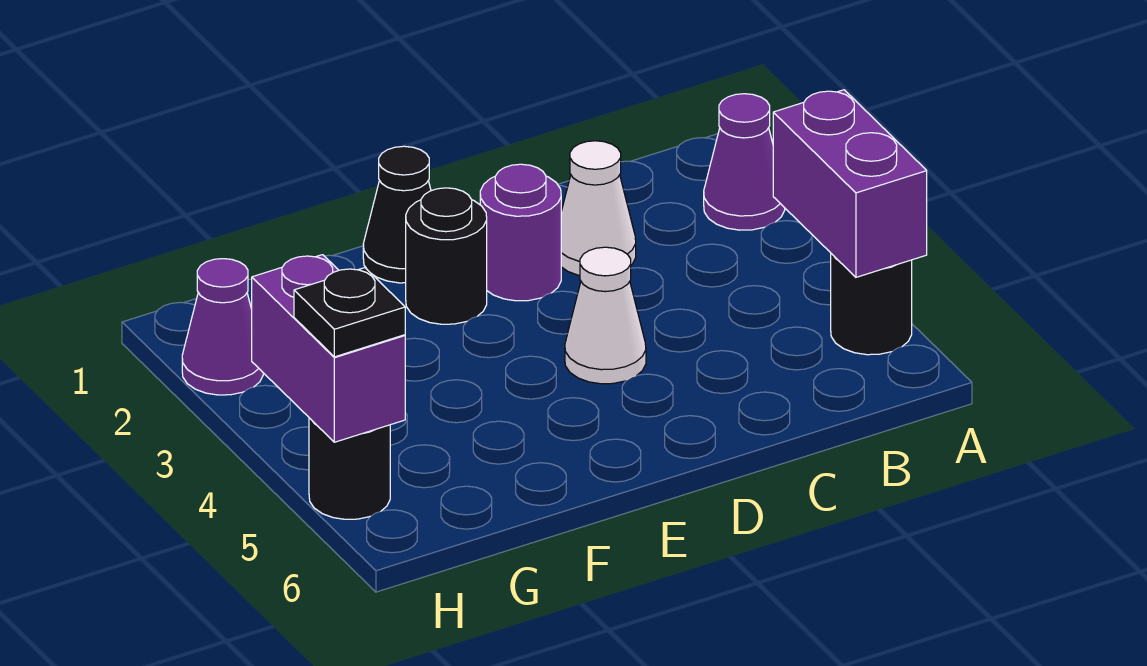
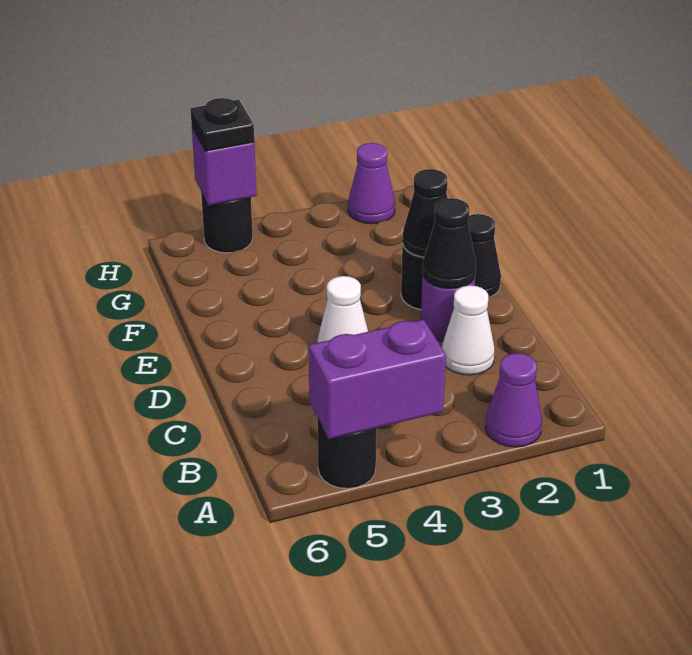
none -> black cone D2 level 2
none -> black cone E2 level 2
purple brick H4:H5 level 2 -> purple brick H5 level 2

